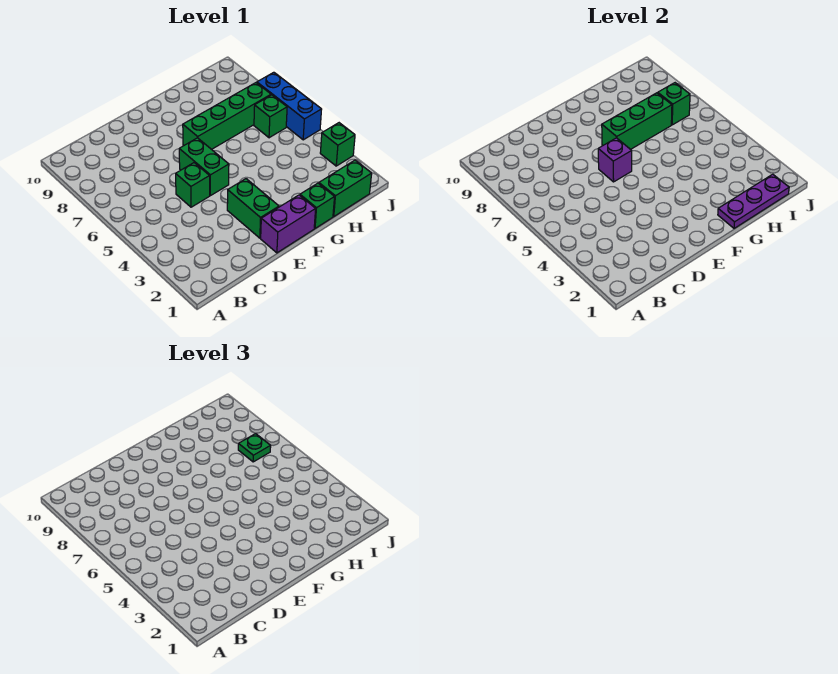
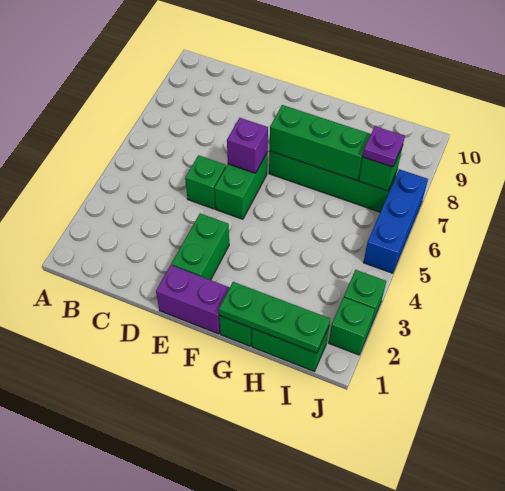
purple plate G1:I1 level 2 -> green plate G1:I1 level 2
green brick I6 level 1 -> green brick J2 level 1
green plate I7 level 3 -> purple plate I7 level 3

